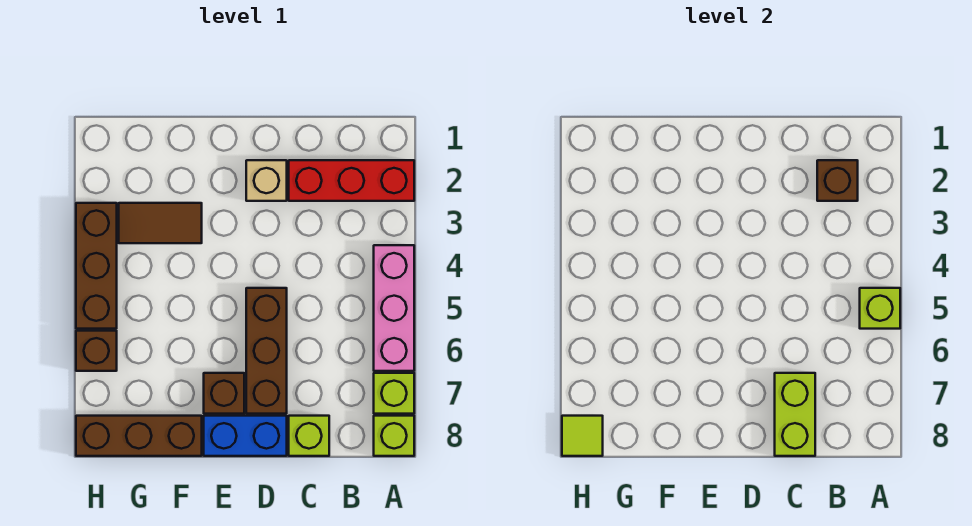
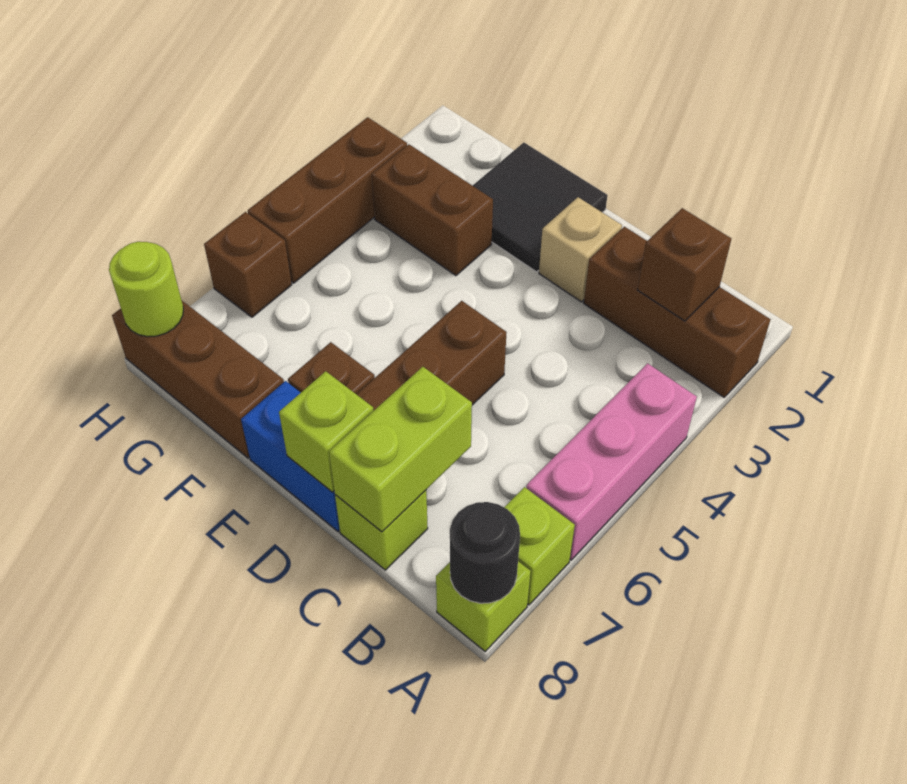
red brick A2:C2 level 1 -> brown brick A2:C2 level 1
lime brick A5 level 2 -> lime brick D8 level 2
none -> black round brick A8 level 2
none -> black tile E1:F2 level 1
brown tile F3:G3 level 1 -> brown brick F3:G3 level 1
lime tile H8 level 2 -> lime round brick H8 level 2

